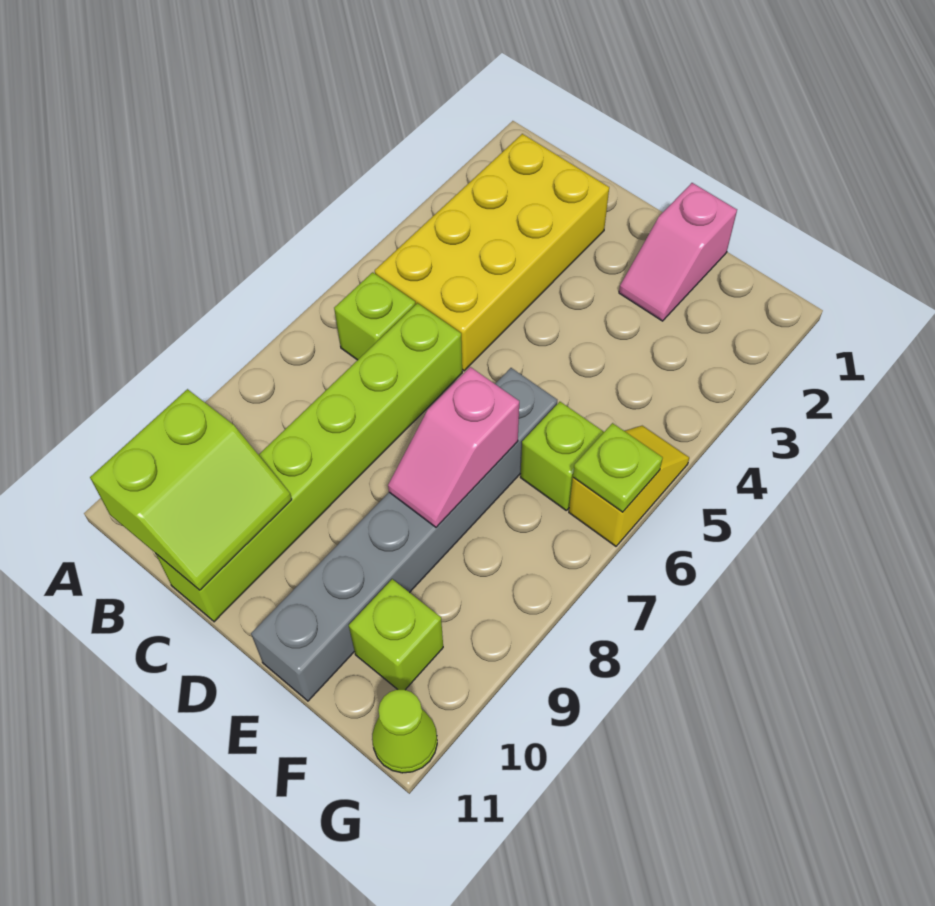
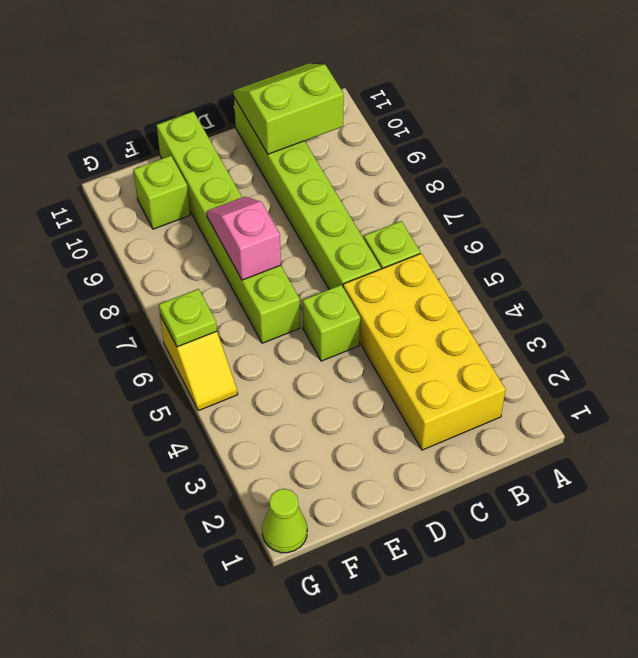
lime slope B10:C11 level 2 top B -> lime slope B10:C11 level 2 top 10
pink slope E1:E2 level 1 top 1 -> none
grey brick E6:E11 level 1 -> lime brick E6:E11 level 1
lime brick F6 level 1 -> lime brick D5 level 1
lime cone G11 level 1 -> lime cone G1 level 1

